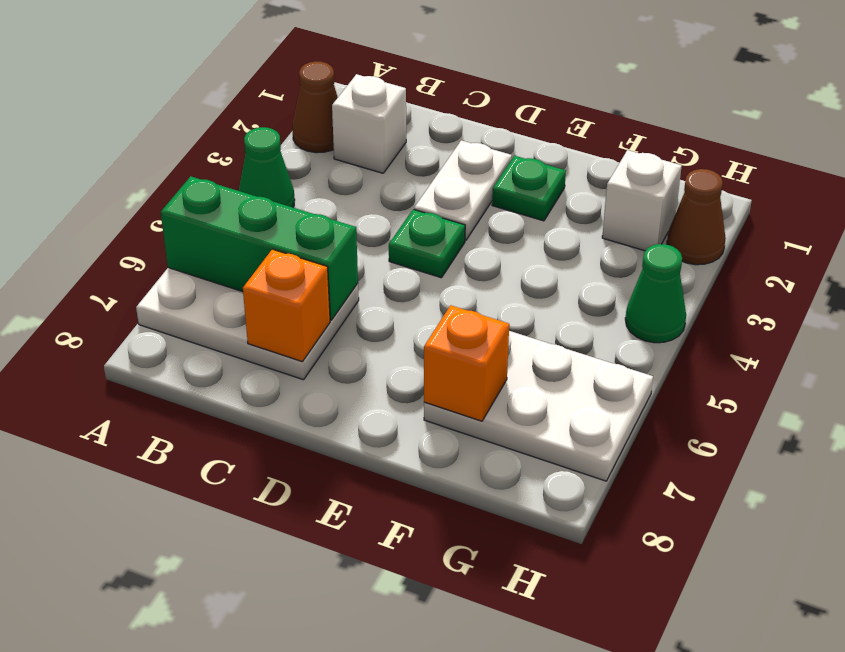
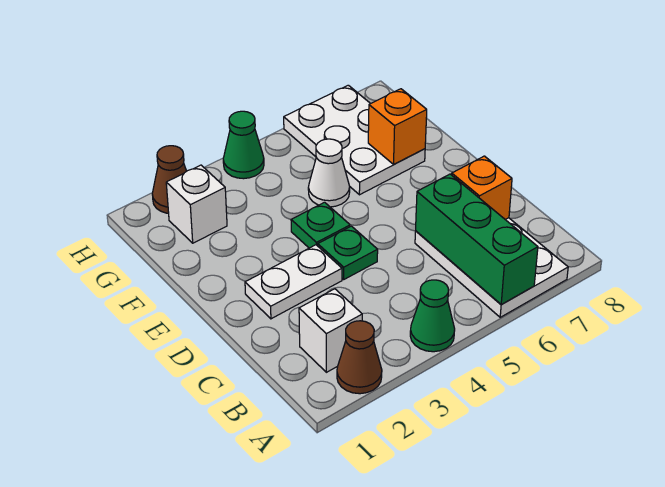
green plate E2 level 1 -> green plate E4 level 1
none -> white cone F5 level 1

